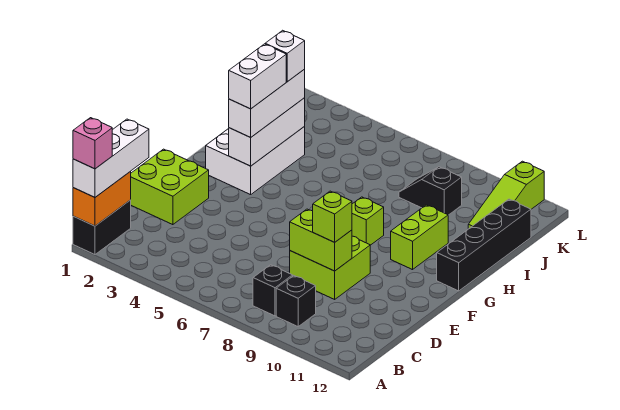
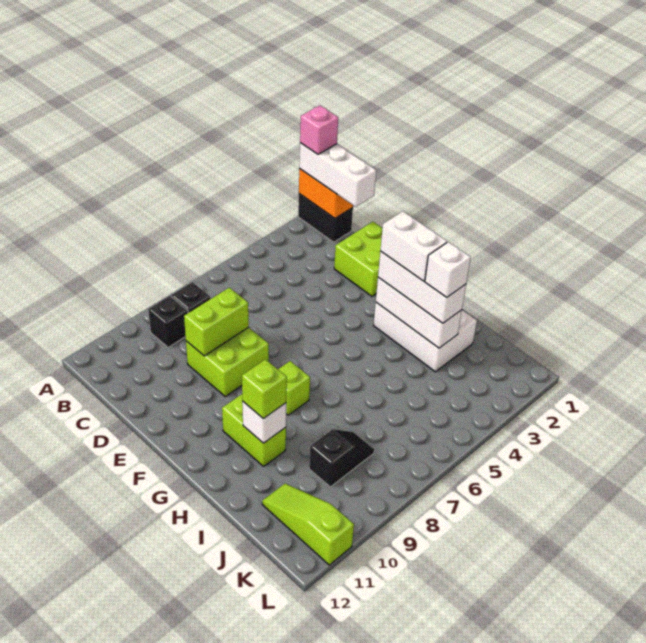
lime brick D9 level 3 -> lime brick H10 level 3
black brick G12:J12 level 1 -> none
none -> white brick H10 level 2

